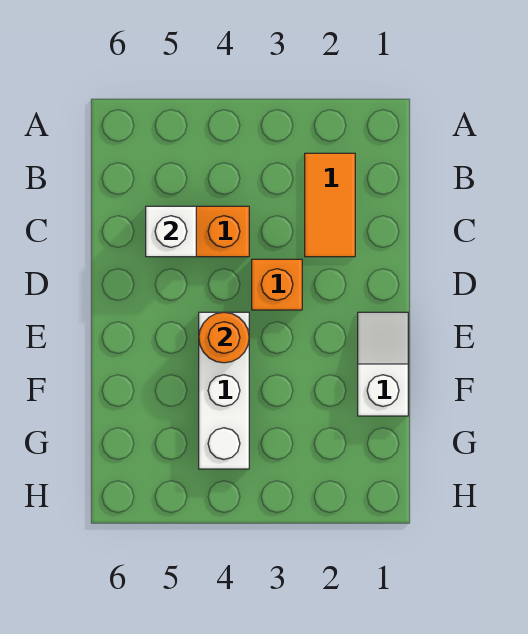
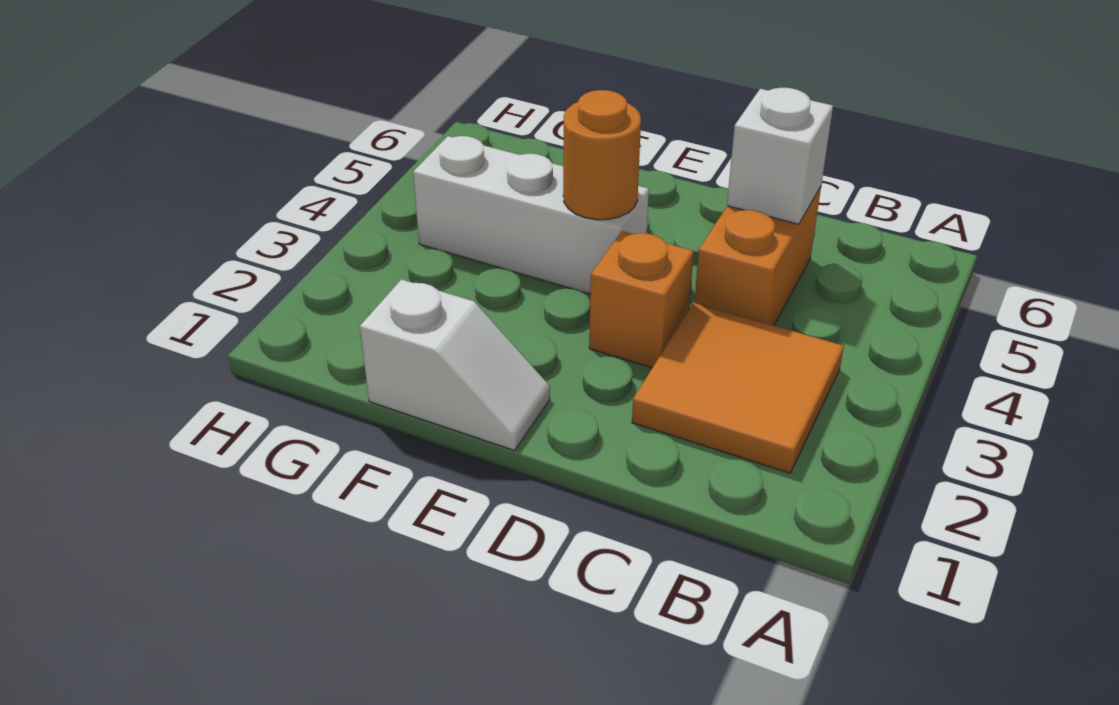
orange tile B2:C2 level 1 -> orange tile B2:C3 level 1

